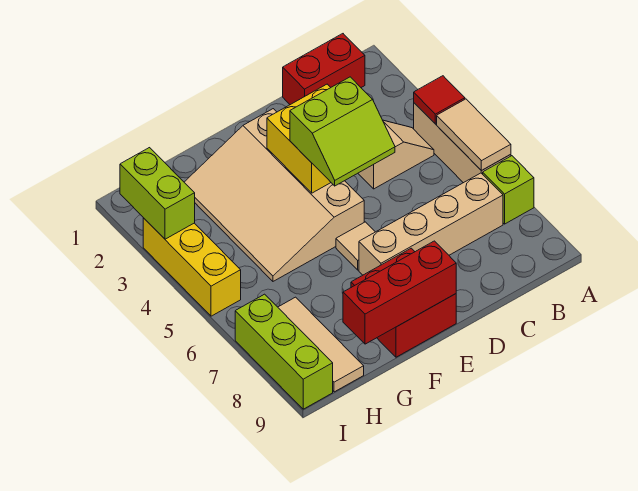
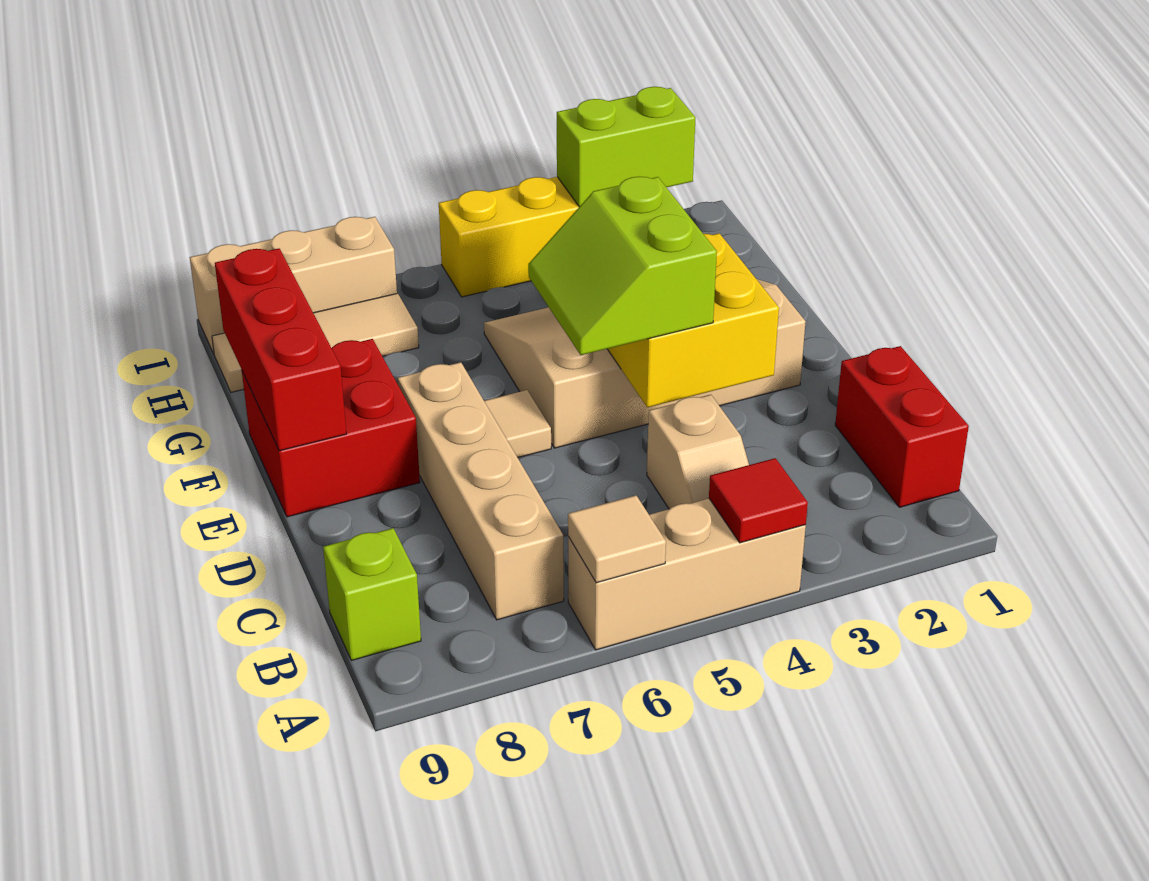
tan tile A5:A6 level 2 -> tan tile A6 level 2
lime brick A7 level 1 -> lime brick B9 level 1
lime brick I7:I9 level 1 -> tan brick I7:I9 level 1

